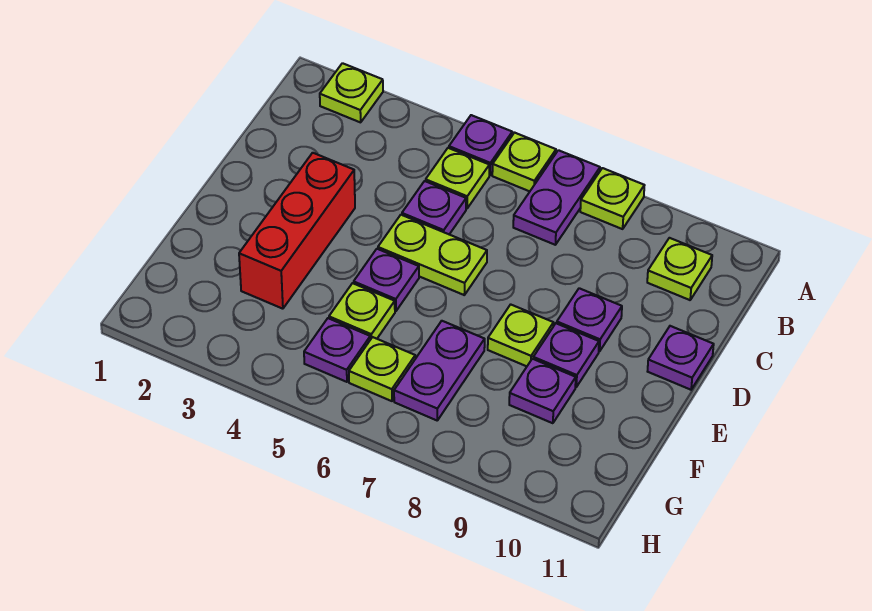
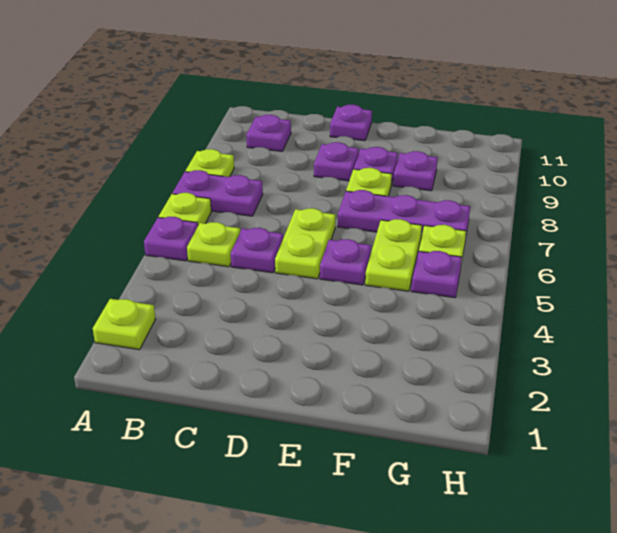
lime plate B10 level 1 -> purple plate B10 level 1
red brick D3:F3 level 1 -> none
lime plate F5 level 1 -> lime plate F5:F6 level 1
purple plate F7:G7 level 1 -> purple plate E7:G7 level 1

